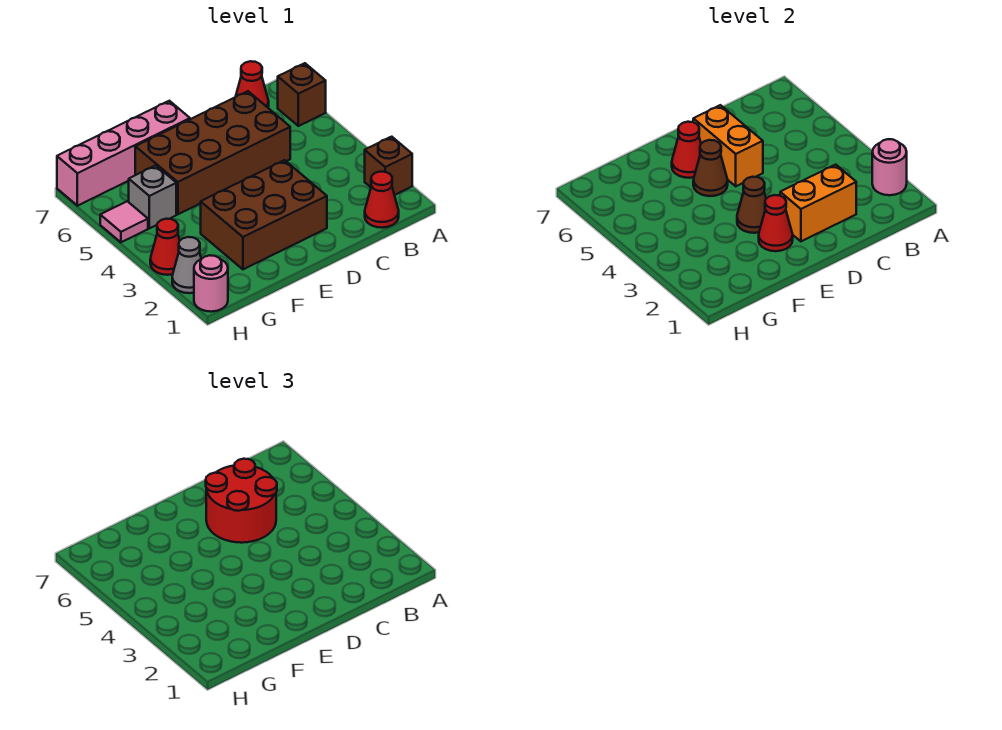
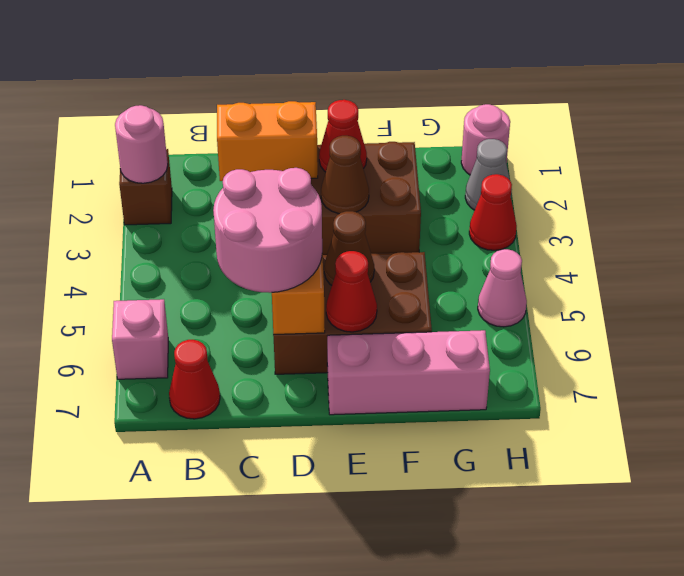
brown brick A6 level 1 -> pink brick A6 level 1
red cone B1 level 1 -> none
brown brick C5:F6 level 1 -> brown brick D5:F6 level 1
red round brick C5:D6 level 3 -> pink round brick C5:D6 level 3
pink brick E7:H7 level 1 -> pink brick E7:G7 level 1
grey brick G5 level 1 -> none
pink tile H5 level 1 -> pink cone H5 level 1

